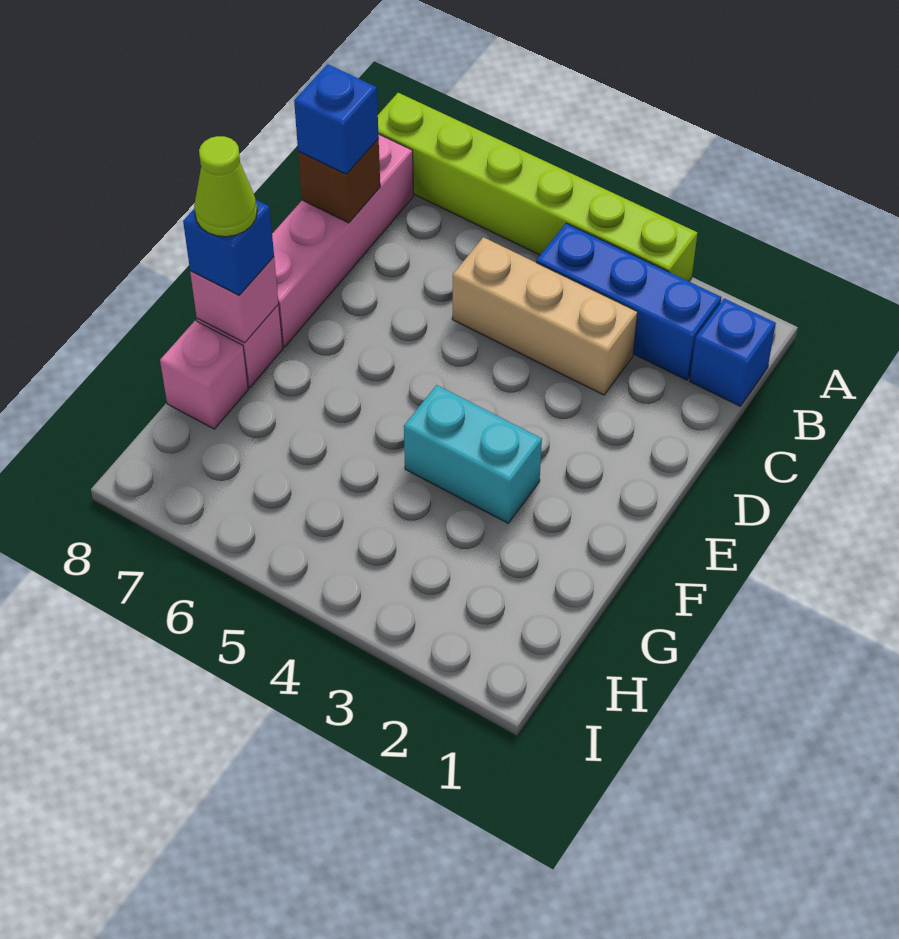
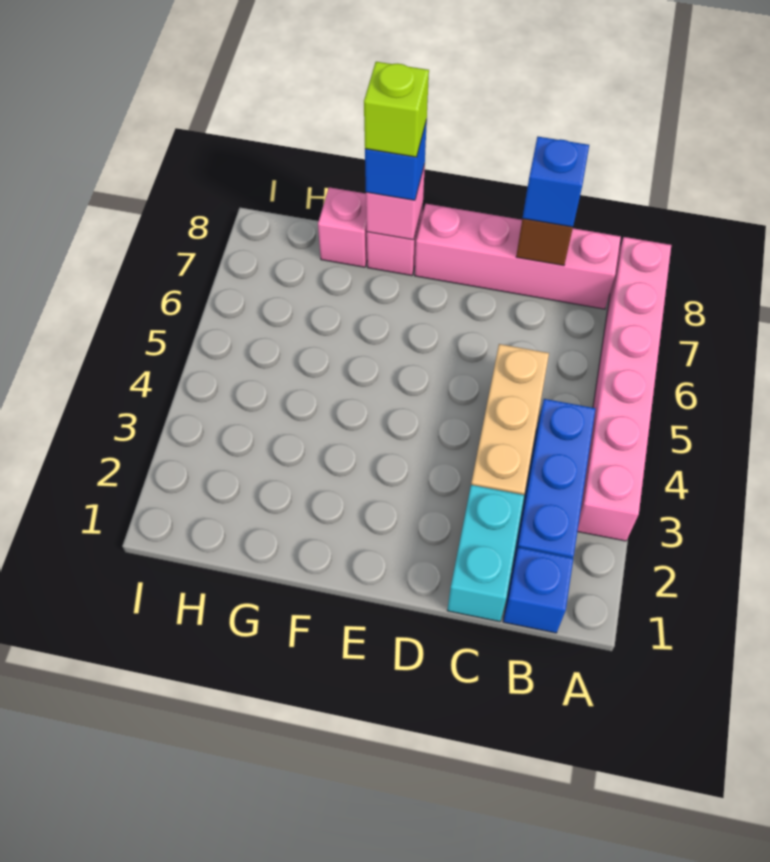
lime brick A3:A8 level 1 -> pink brick A3:A8 level 1
cyan brick F3:F4 level 1 -> cyan brick C1:C2 level 1
lime cone F8 level 4 -> lime brick F8 level 4

